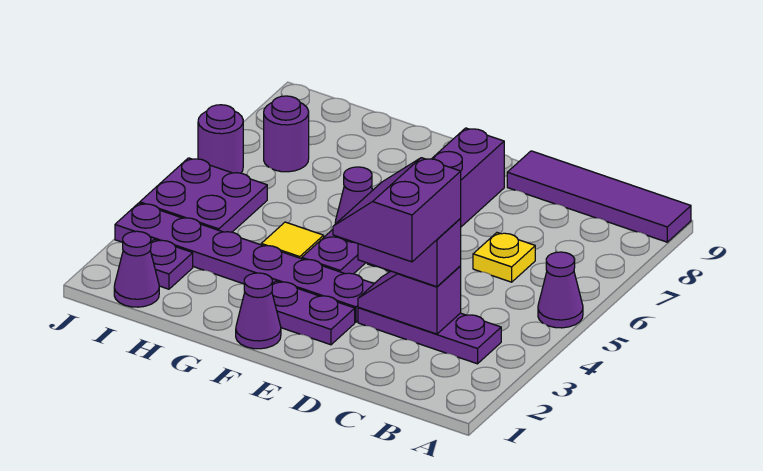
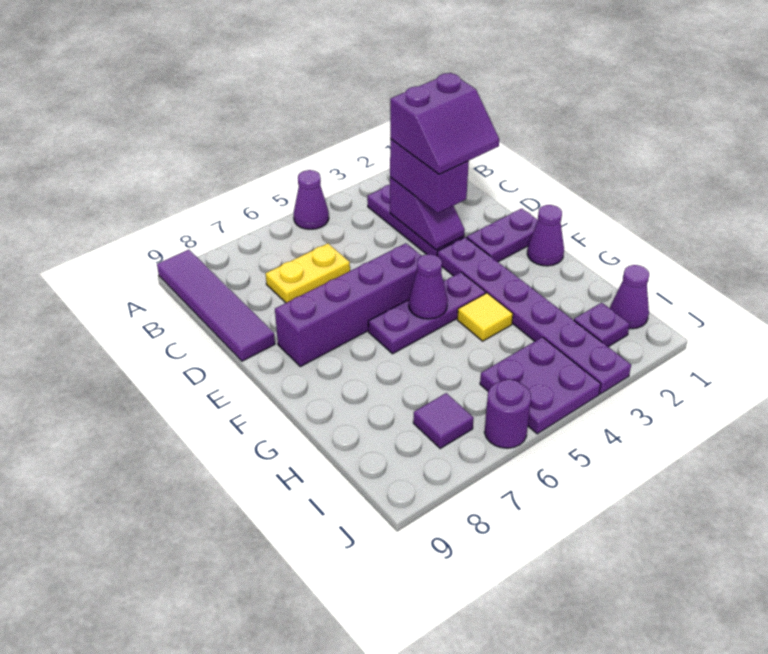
yellow plate C6 level 1 -> yellow plate C6:C7 level 1
purple plate E2:F2 level 1 -> purple plate E1:E2 level 1
purple round brick I7 level 1 -> purple tile I7 level 1

